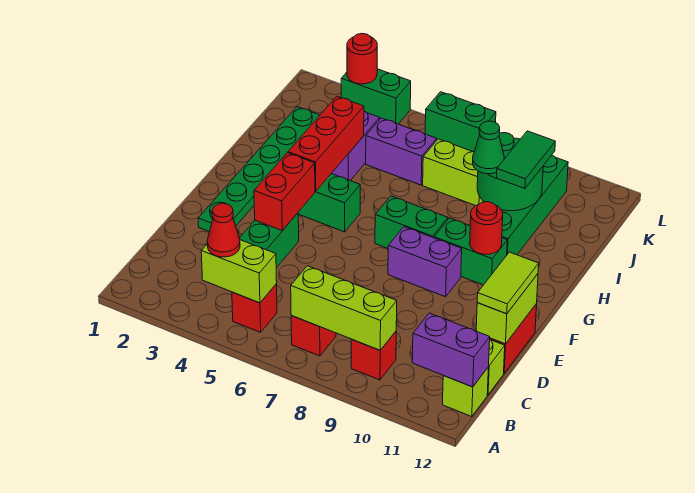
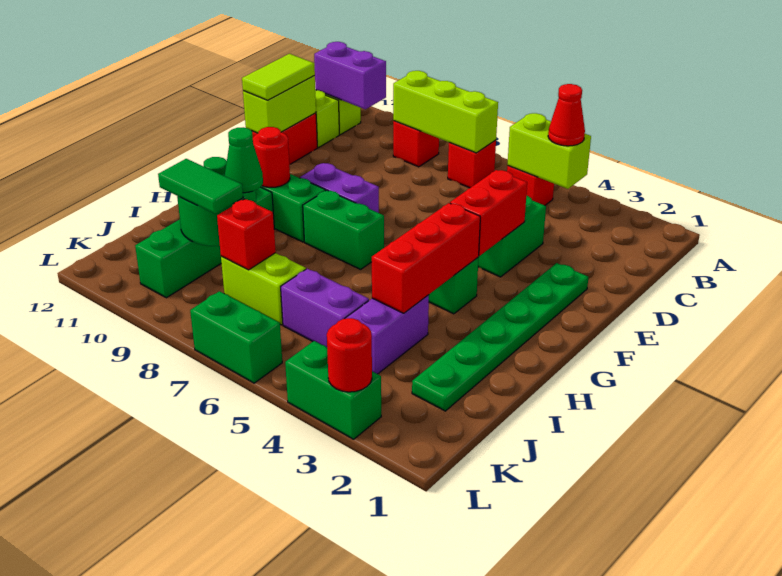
green tile I10:J10 level 3 -> green tile J9:J10 level 3
none -> red brick J8 level 2

